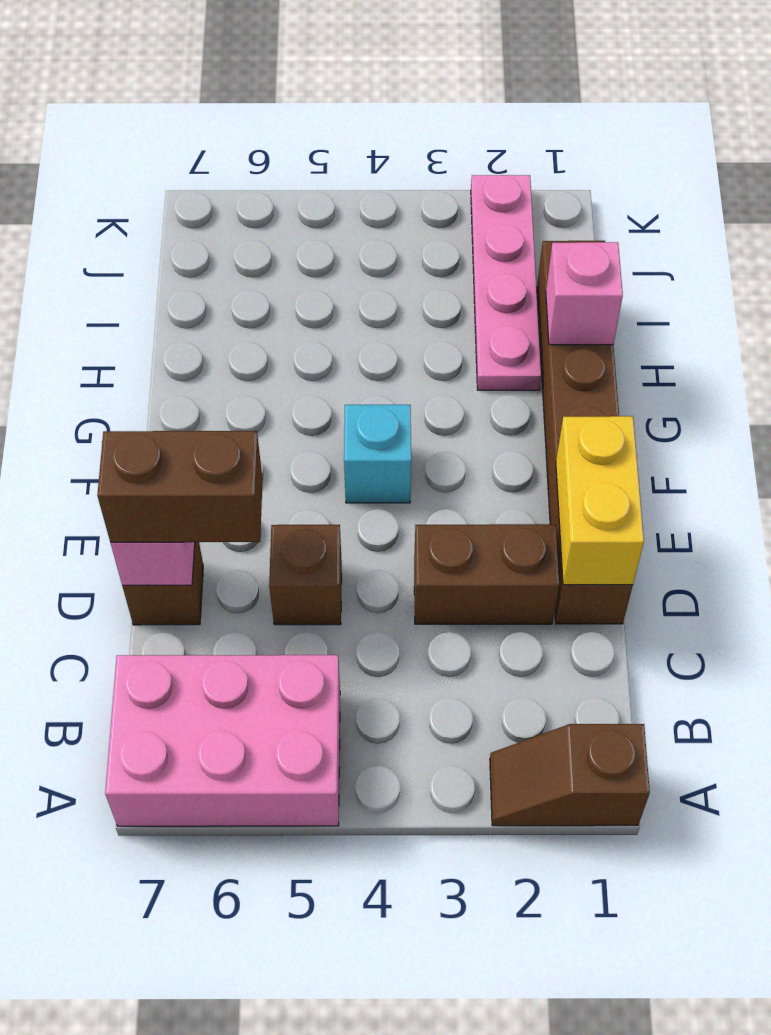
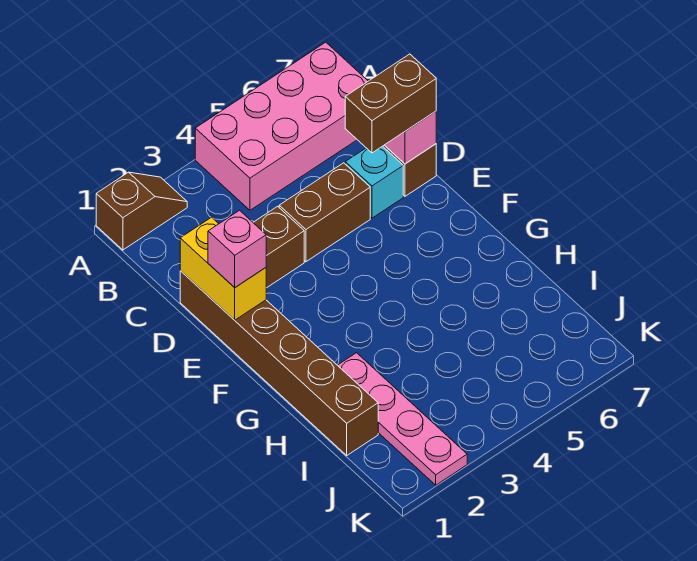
pink brick A5:B7 level 1 -> pink brick A4:B7 level 1
brown brick D5 level 1 -> brown brick D4:D5 level 1
cyan brick F4 level 1 -> cyan brick D6 level 1
pink brick H1 level 2 -> pink brick E1 level 3

